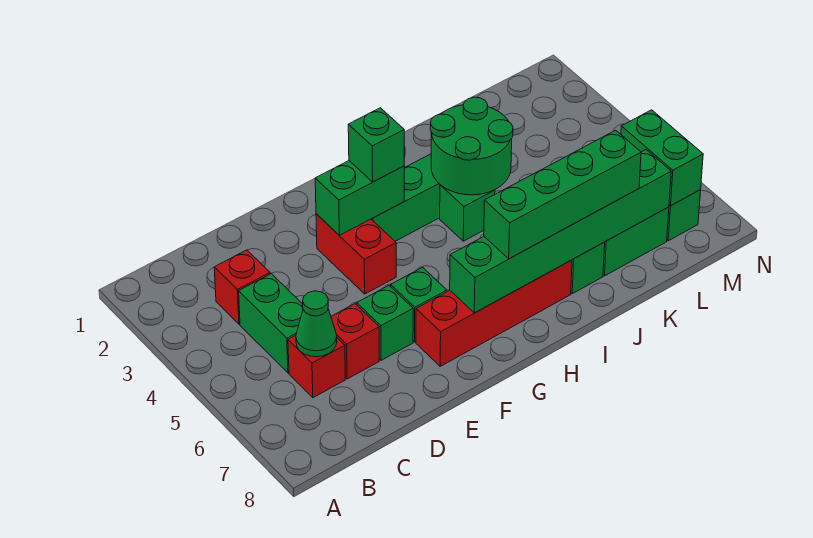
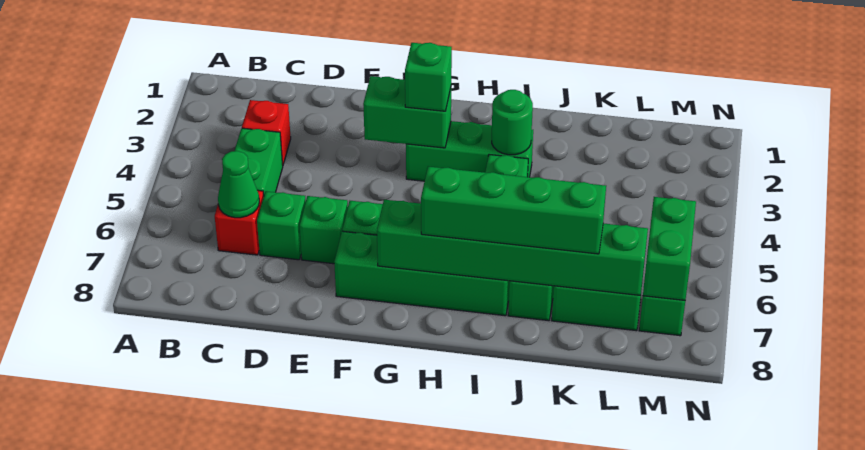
red brick D6 level 1 -> green brick D6 level 1
red brick F3:F4 level 1 -> none
red brick F7:I7 level 1 -> green brick F7:I7 level 1
green round brick I3:J4 level 2 -> green round brick I3 level 2

